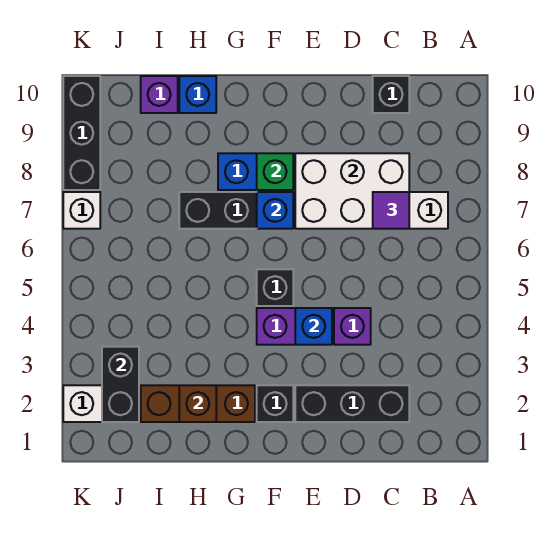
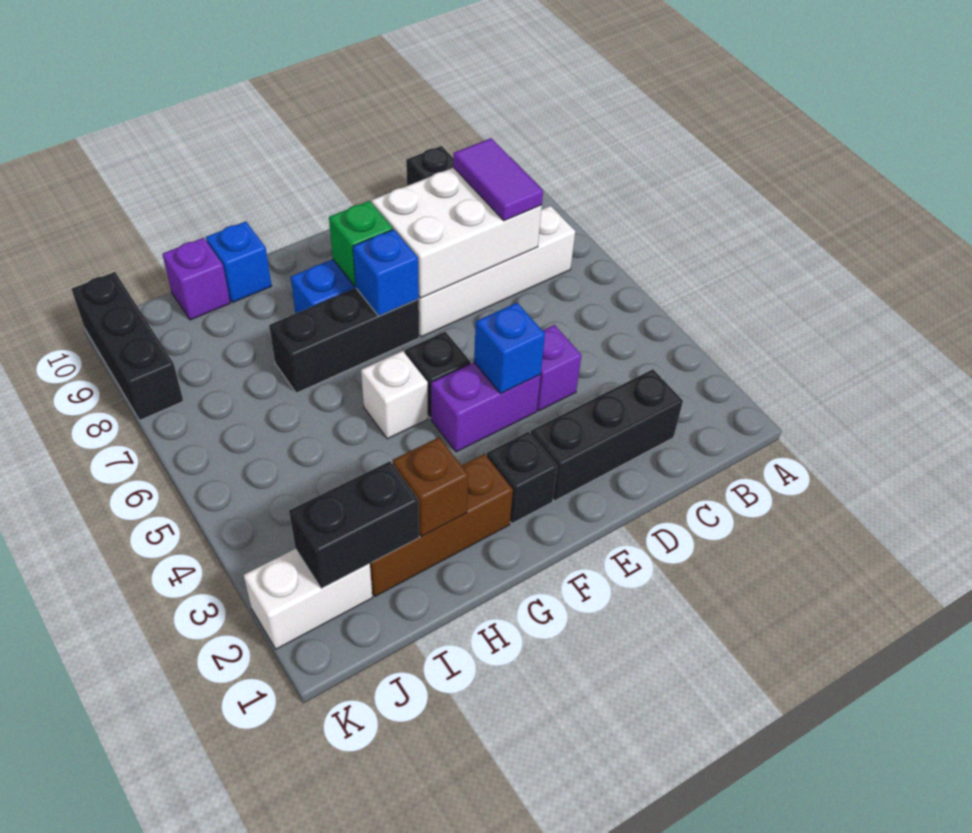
purple tile C7 level 3 -> purple tile C7:C8 level 3
black brick J2:J3 level 2 -> black brick I2:J2 level 2
white brick K7 level 1 -> white brick G5 level 1

